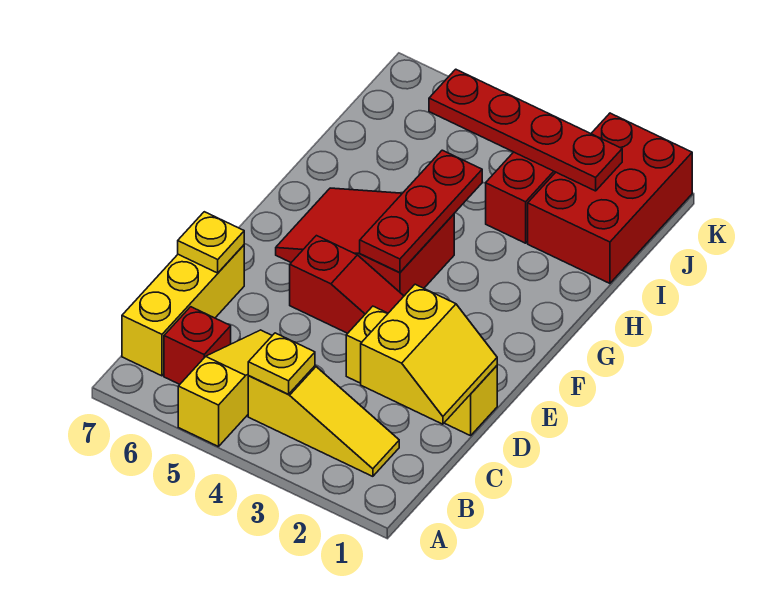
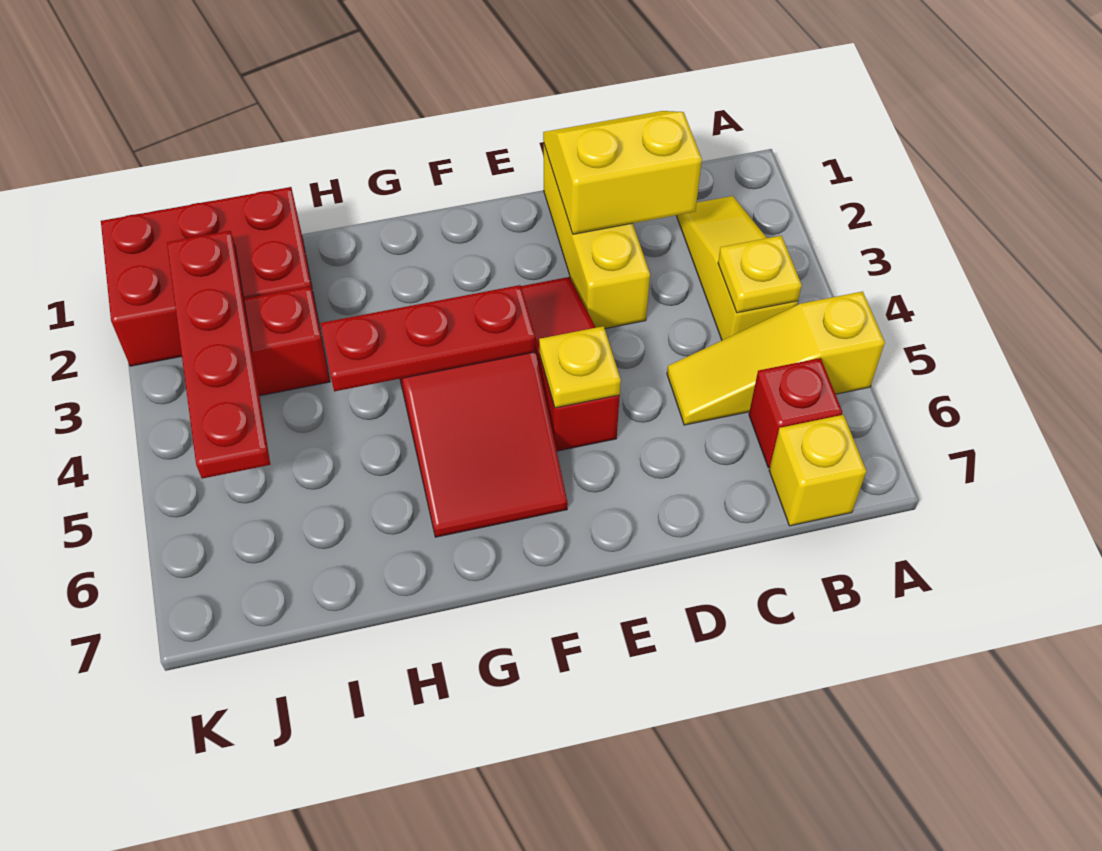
yellow brick B7:D7 level 1 -> yellow brick B7 level 1
yellow plate D7 level 2 -> yellow plate E5 level 2

